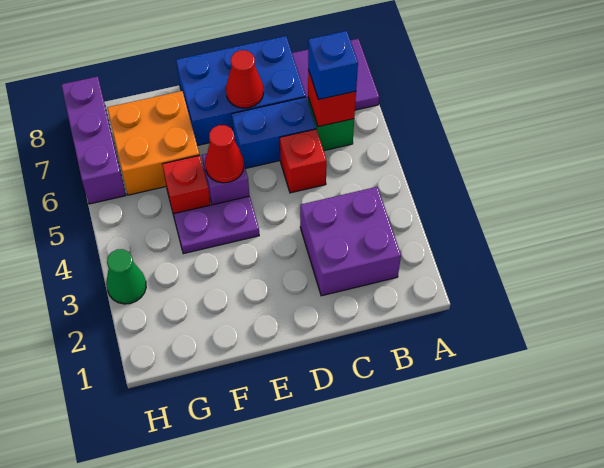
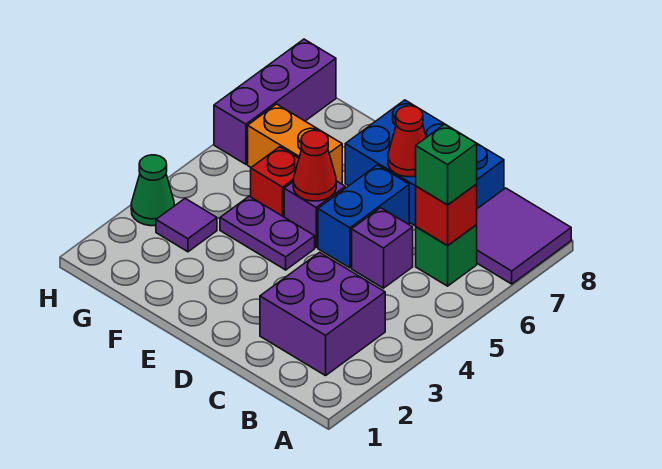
blue brick B6 level 3 -> green brick B6 level 3
red brick C5 level 1 -> purple brick C5 level 1
blue brick C6:D6 level 1 -> blue brick D5:D6 level 1
orange brick F6:G7 level 1 -> orange brick F6:G6 level 1
none -> purple tile G3 level 1

